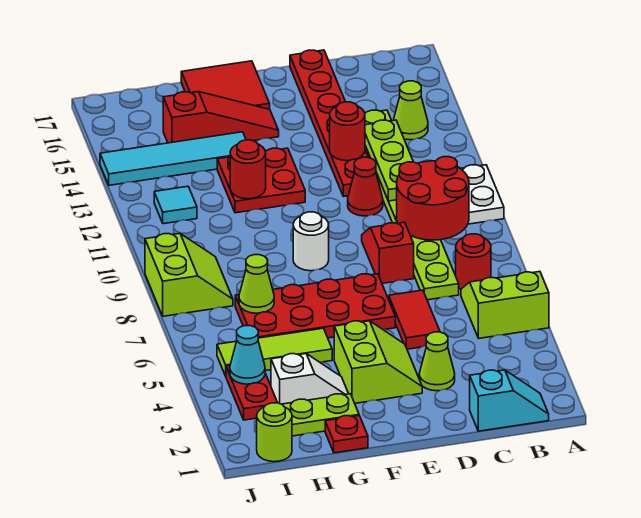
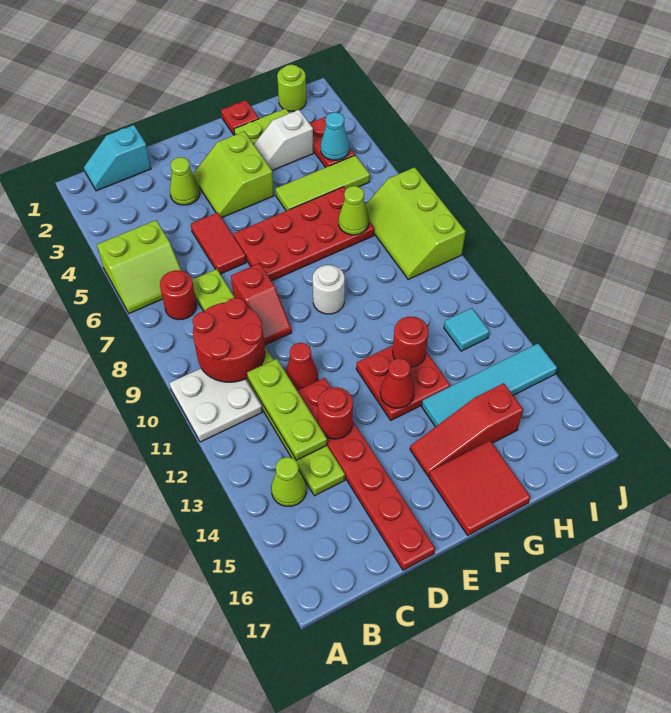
none -> red cone F13 level 2
lime slope I8:J9 level 1 top J -> lime slope I7:J9 level 1 top J

